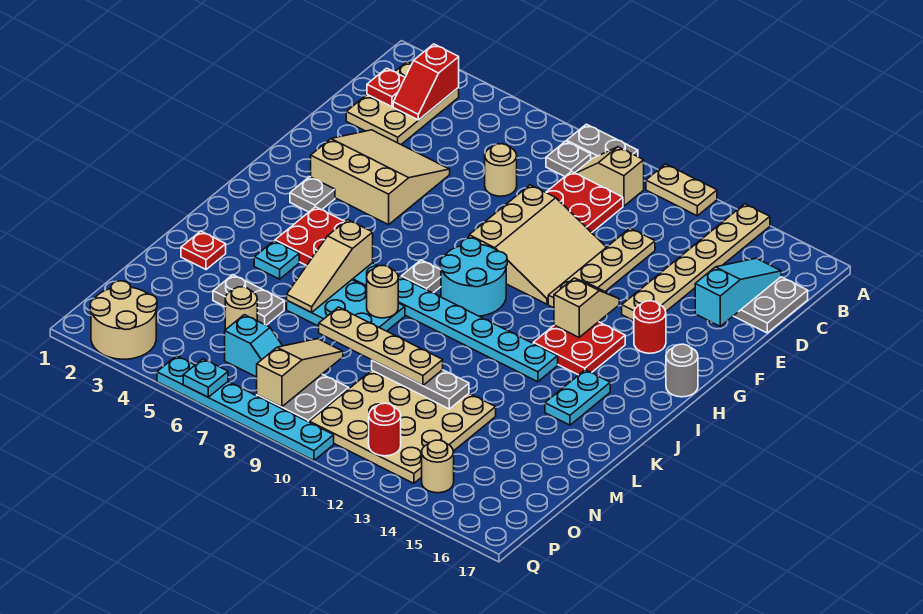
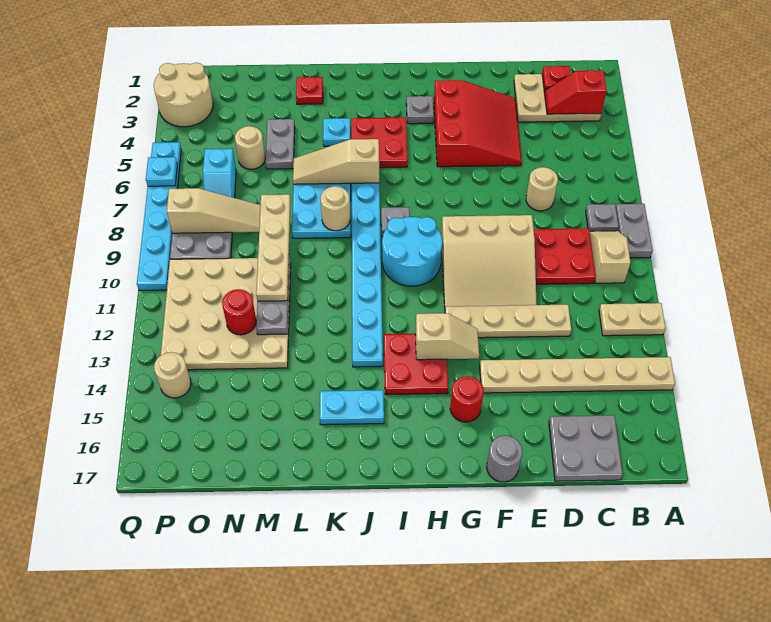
tan plate A11:A12 level 1 -> tan plate A12:B12 level 1
cyan slope C16:E16 level 2 top E -> none
tan slope E3:G5 level 1 top G -> red slope E3:G5 level 1 top G
grey round brick H17 level 1 -> grey round brick F17 level 1
red round brick P12 level 2 -> red round brick N12 level 2

